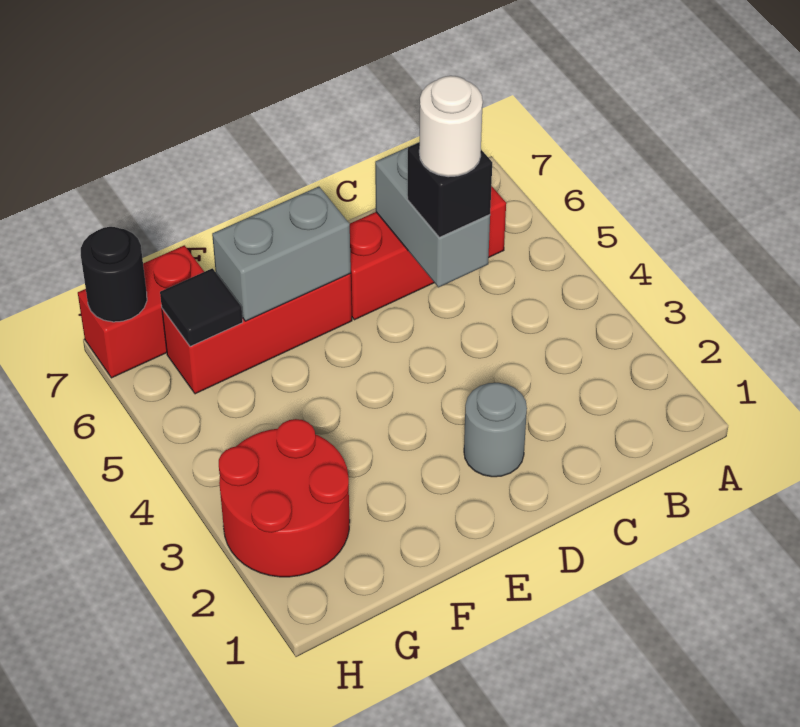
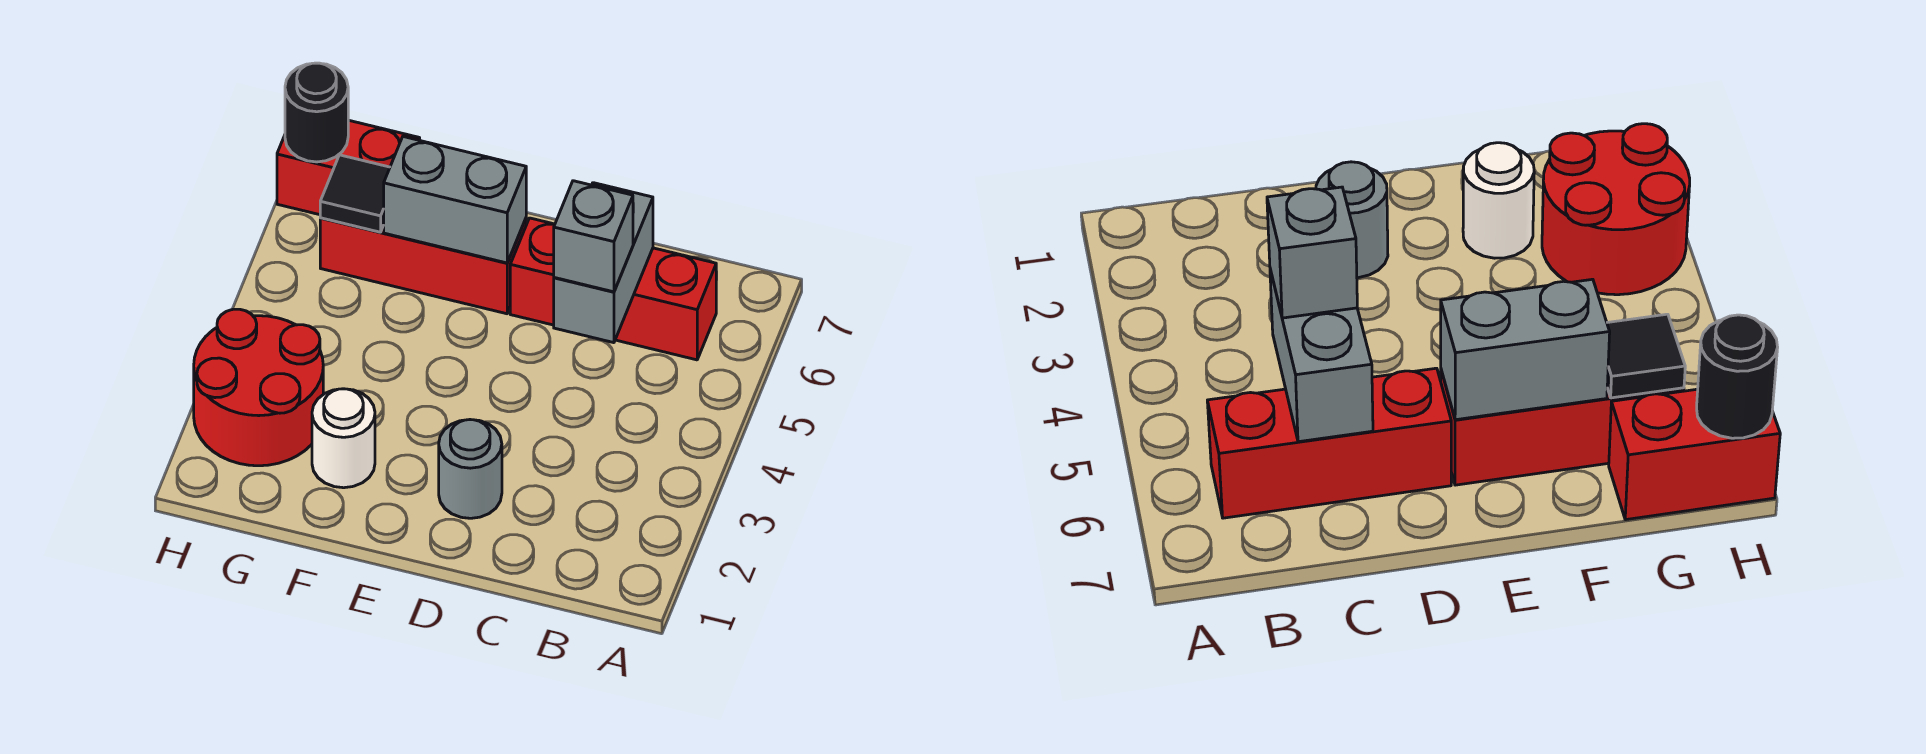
black brick C5 level 3 -> grey brick C5 level 3
white round brick C5 level 4 -> white round brick F2 level 1

